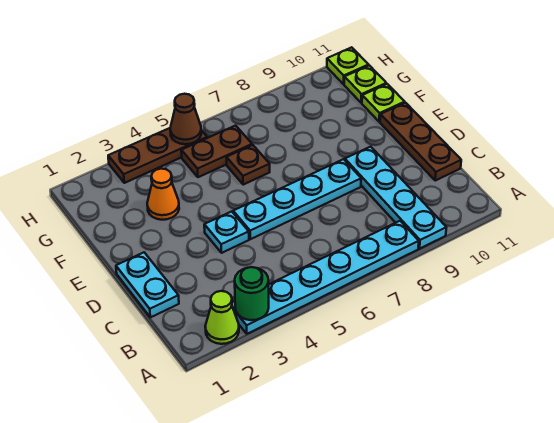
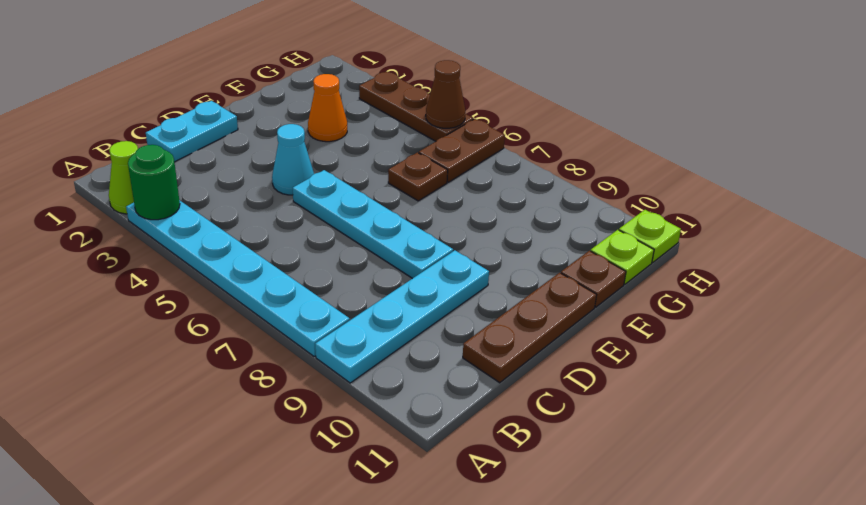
cyan plate D4 level 1 -> cyan cone D4 level 1
lime plate F11 level 1 -> brown plate F11 level 1
brown plate G5:G6 level 1 -> brown plate G6:H6 level 1

